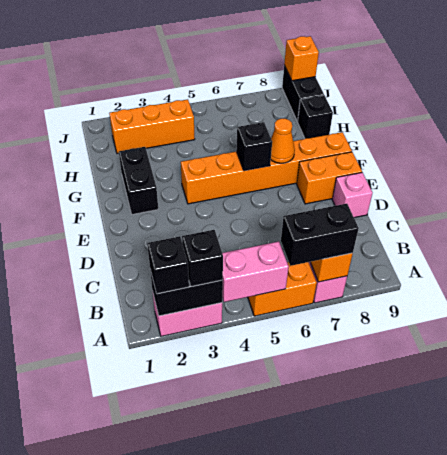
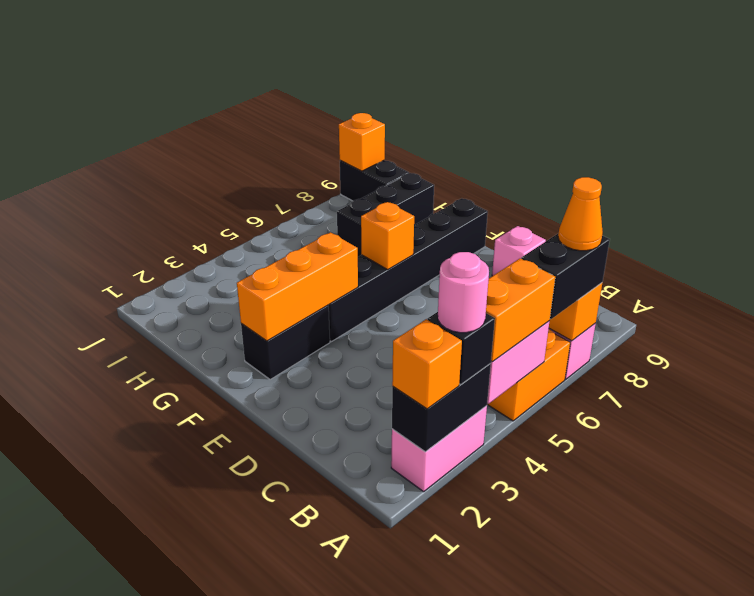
black brick A2 level 3 -> orange brick A2 level 3
none -> pink round brick A3 level 4
orange brick E8:E9 level 1 -> orange brick A4:A5 level 3
black brick F2:G2 level 1 -> black brick F2:F3 level 1
orange brick F4:F9 level 1 -> black brick F4:F9 level 1
black brick F6 level 2 -> orange brick F6 level 2
orange cone F7 level 2 -> orange cone A7 level 4
black brick H9 level 1 -> black brick H7:H9 level 1
orange brick I2:I4 level 1 -> orange brick F2:F4 level 2

